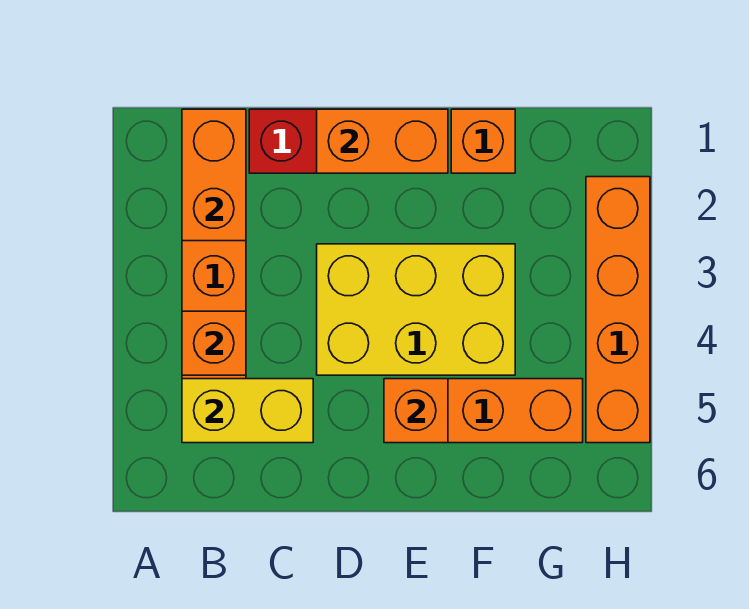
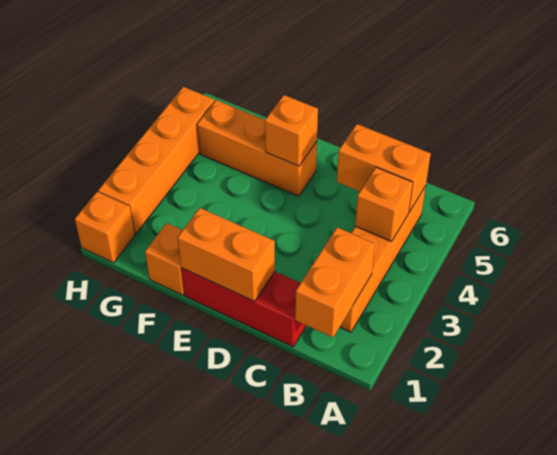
yellow brick B5:C5 level 2 -> orange brick B5:C5 level 2
yellow brick D3:F4 level 1 -> none
none -> orange brick H1 level 1

